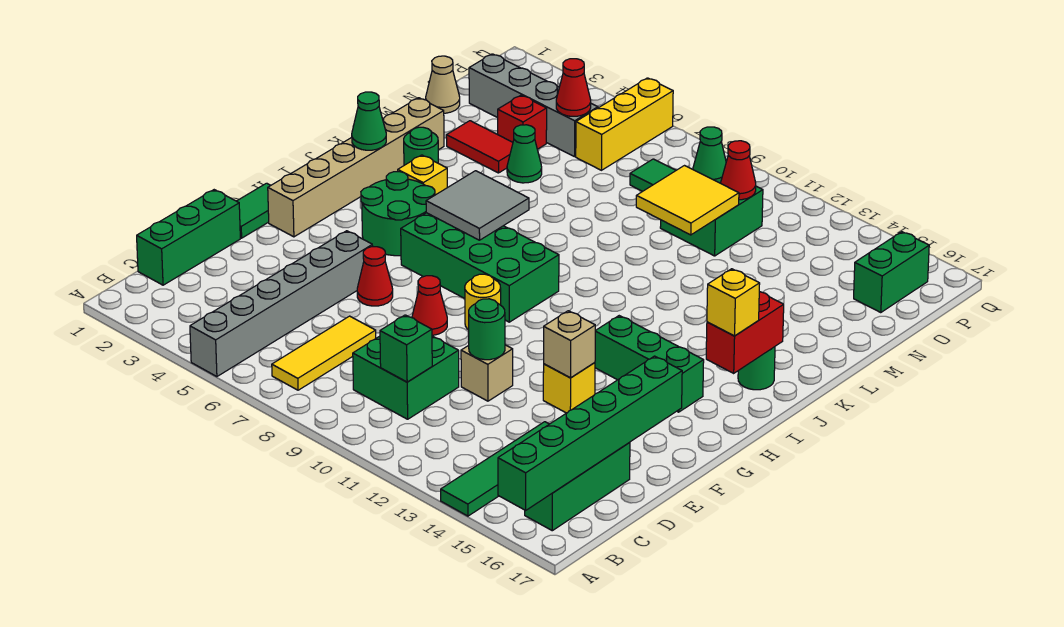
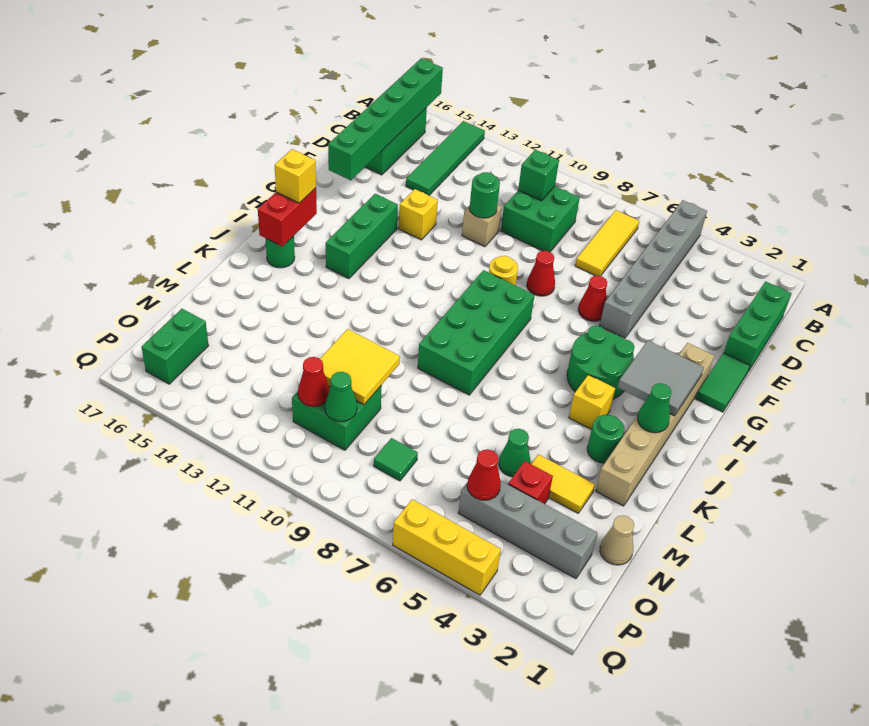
tan brick F13 level 2 -> none
green brick H6:I9 level 1 -> green brick H8:K9 level 1
green brick H13:H15 level 1 -> green brick G14:I14 level 1
grey tile I6:J7 level 2 -> grey tile H2:I3 level 2
red tile M3:M4 level 1 -> yellow tile M3:M4 level 1
yellow brick O6:Q6 level 1 -> yellow brick Q4:Q6 level 1

